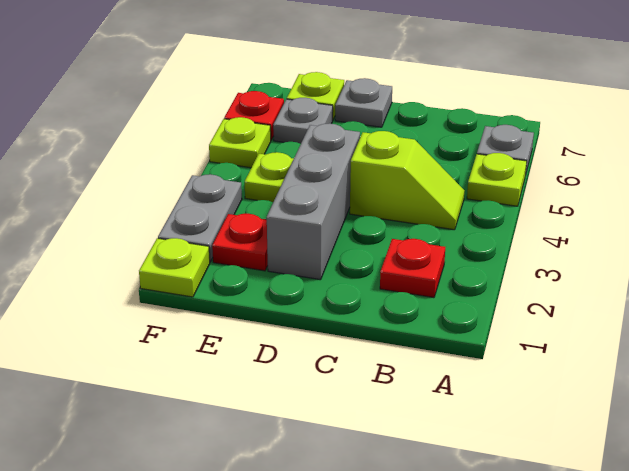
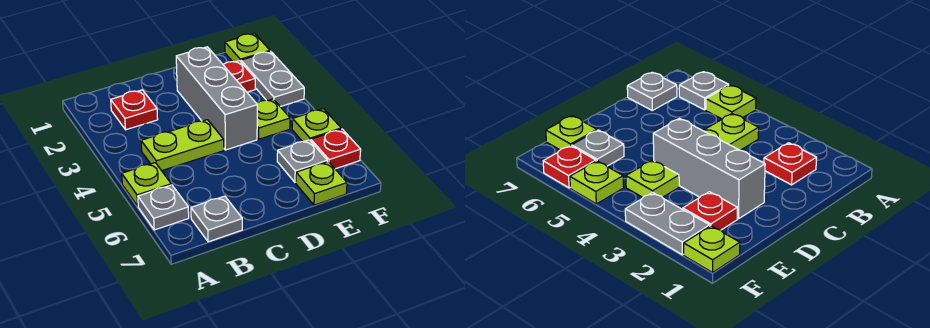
lime slope B4:C4 level 1 top C -> lime plate B4:C4 level 1
grey plate D7 level 1 -> grey plate B7 level 1

